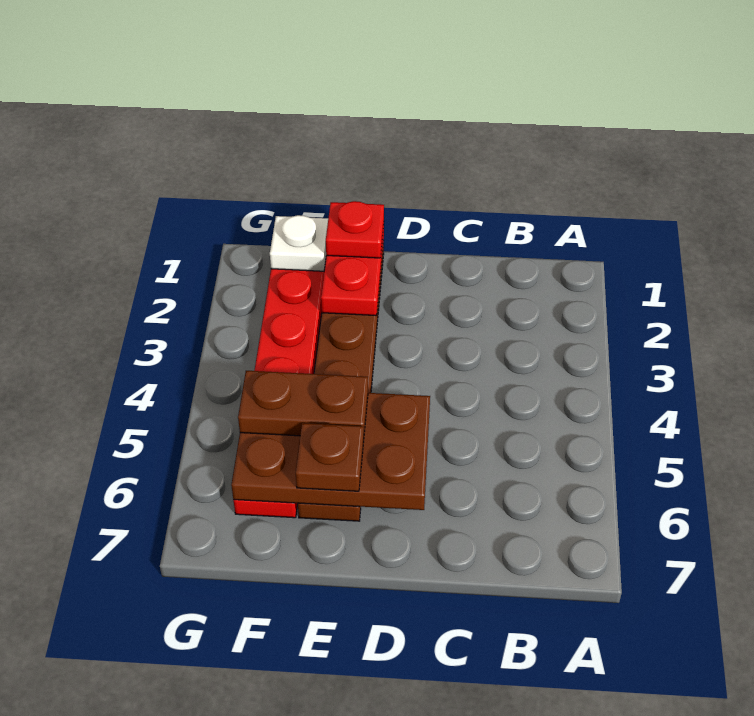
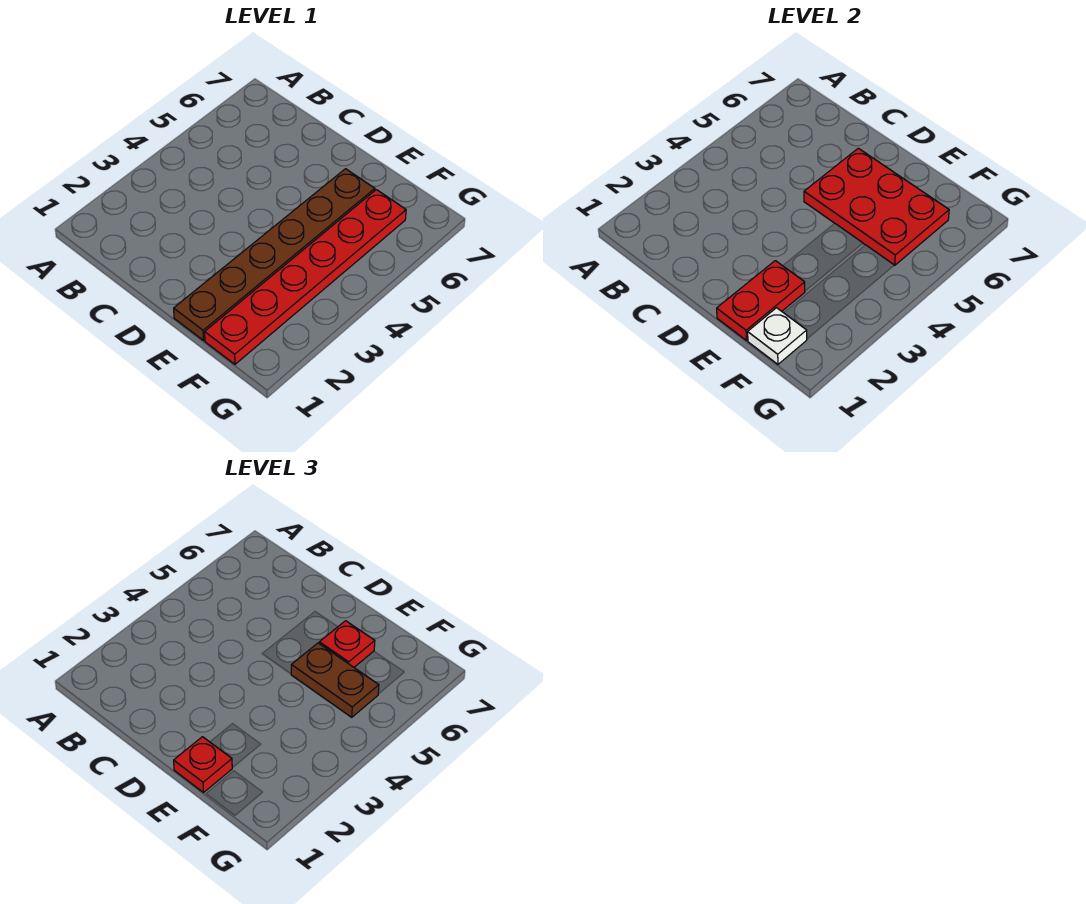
brown plate D5:F6 level 2 -> red plate D5:F6 level 2
brown plate E6 level 3 -> red plate E6 level 3

